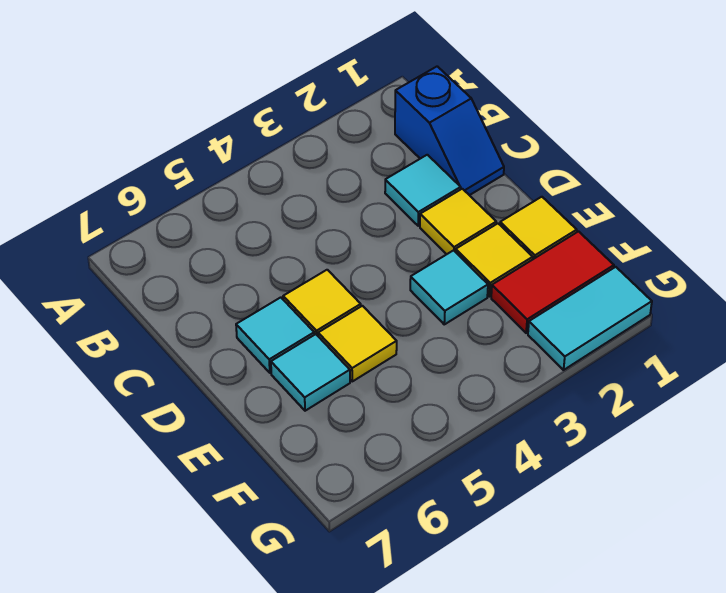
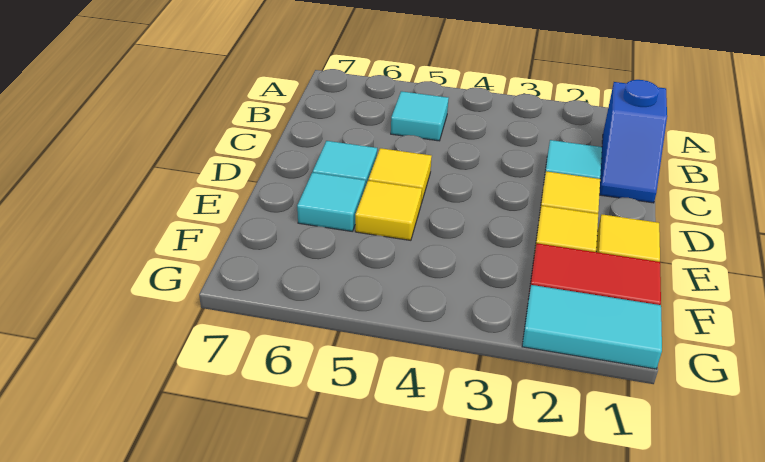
cyan tile E3 level 1 -> cyan tile B5 level 1

